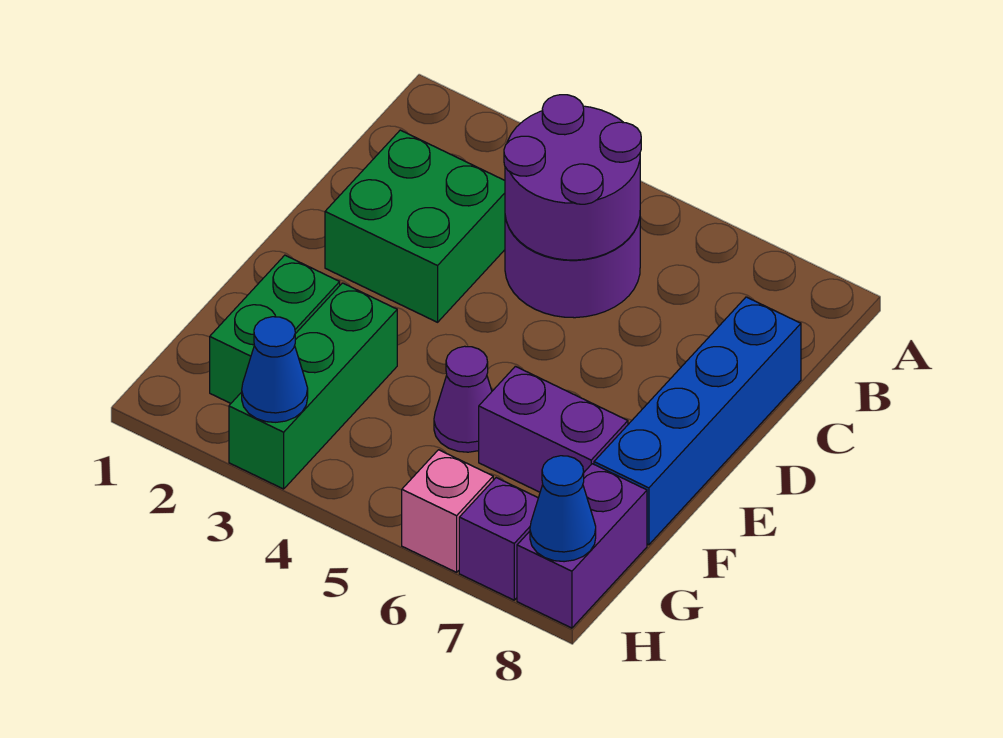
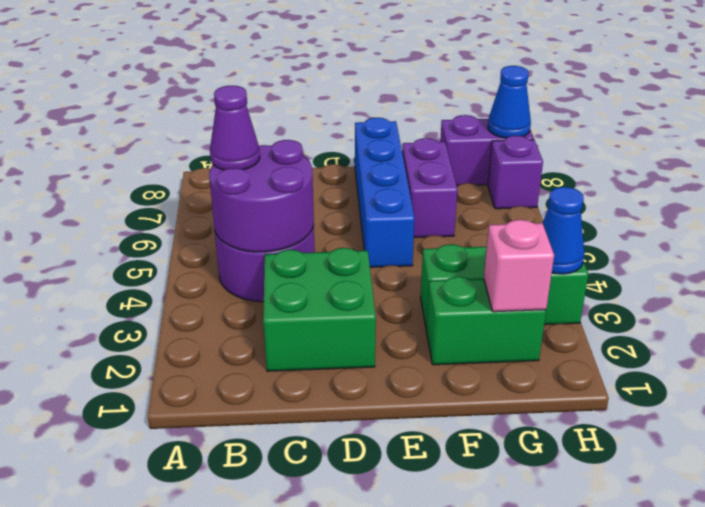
blue brick C8:F8 level 1 -> blue brick E5:E8 level 1
purple cone F5 level 1 -> purple cone B5 level 3
pink brick H6 level 1 -> pink brick G2 level 2

